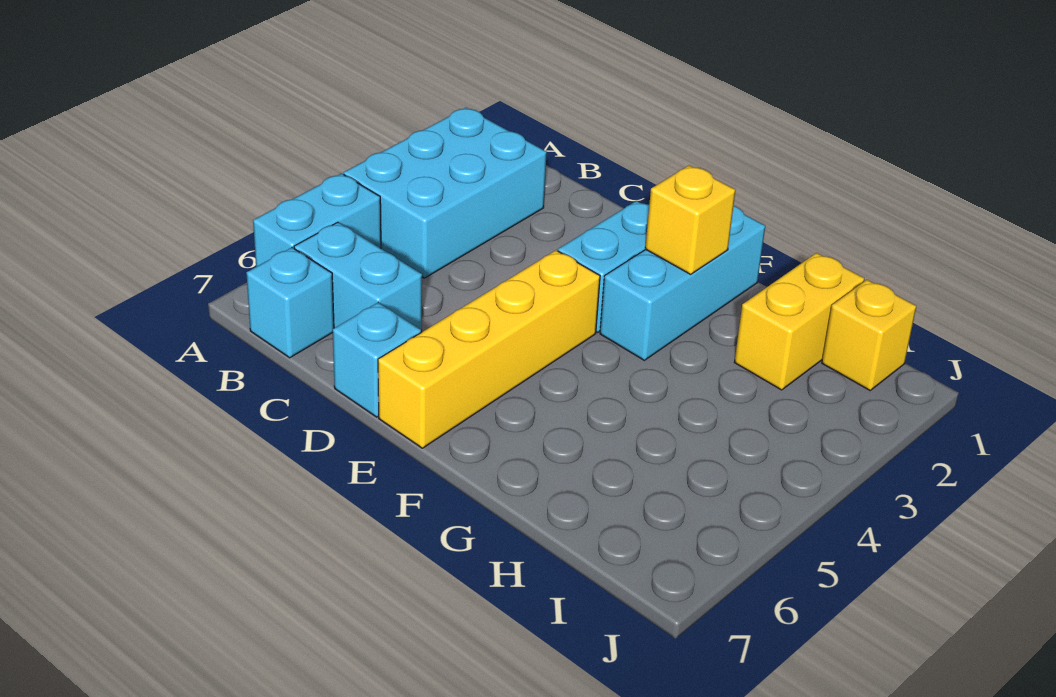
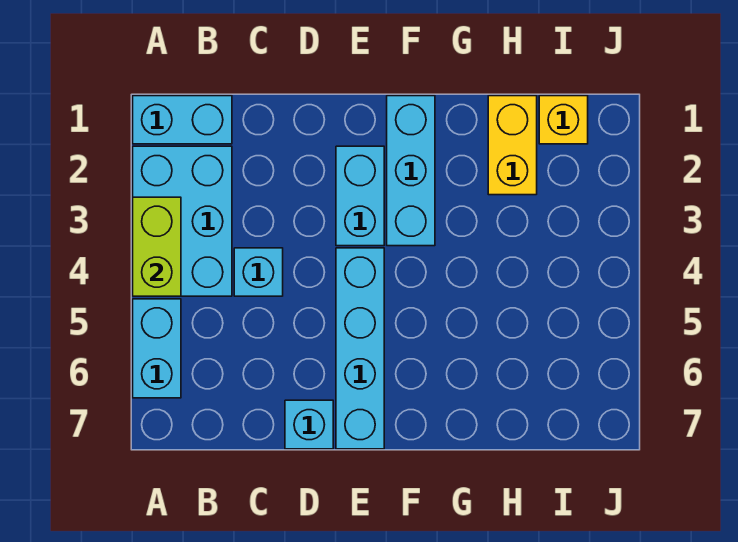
none -> lime brick A3:A4 level 2
cyan brick B6:C6 level 1 -> cyan brick A1:B1 level 1
cyan brick B7 level 1 -> cyan brick C4 level 1
yellow brick E4:E7 level 1 -> cyan brick E4:E7 level 1
yellow brick F2 level 2 -> none

